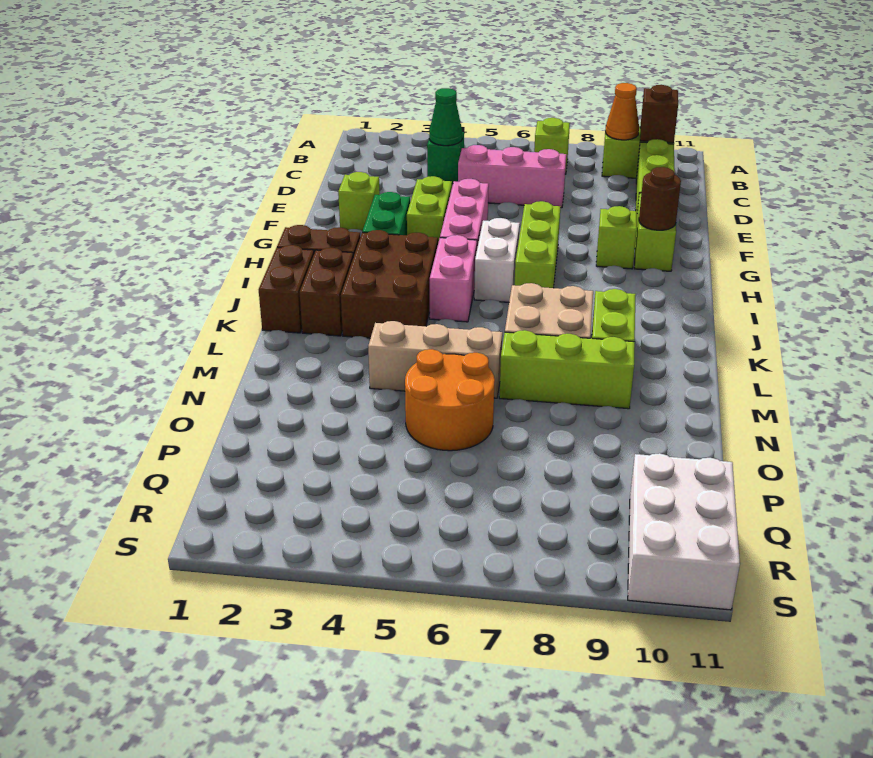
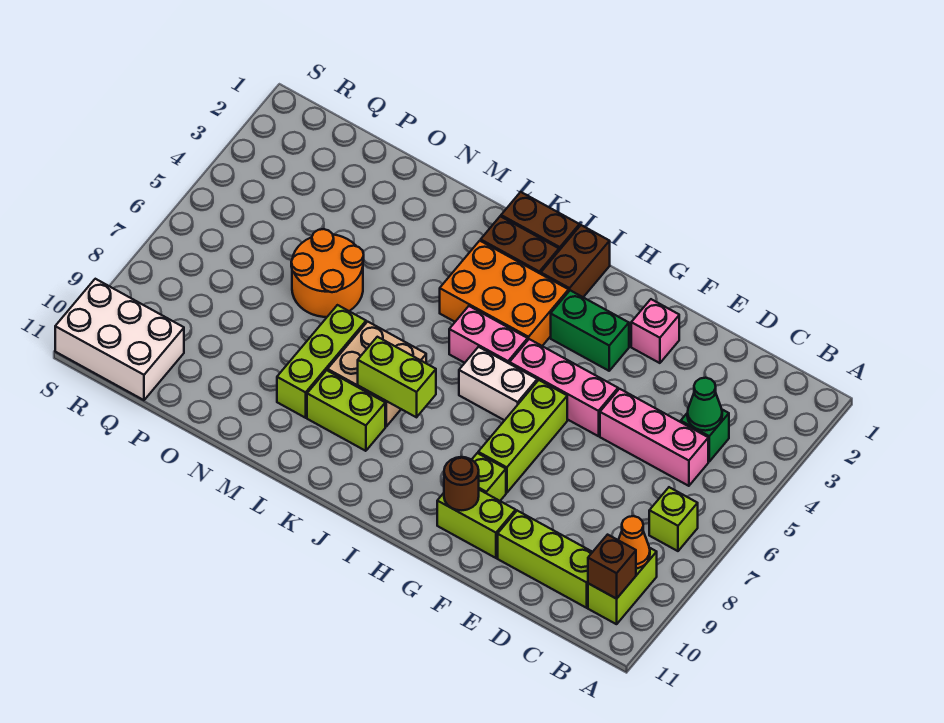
pink brick D5:D7 level 1 -> pink brick C5:E5 level 1
lime brick F2 level 1 -> pink brick F2 level 1
lime brick F4:G4 level 1 -> lime brick J8:K8 level 2
lime brick G7:I7 level 1 -> lime brick G6:G8 level 1
brown brick I3:K4 level 1 -> orange brick I3:K4 level 1
tan brick M4:M6 level 1 -> none

